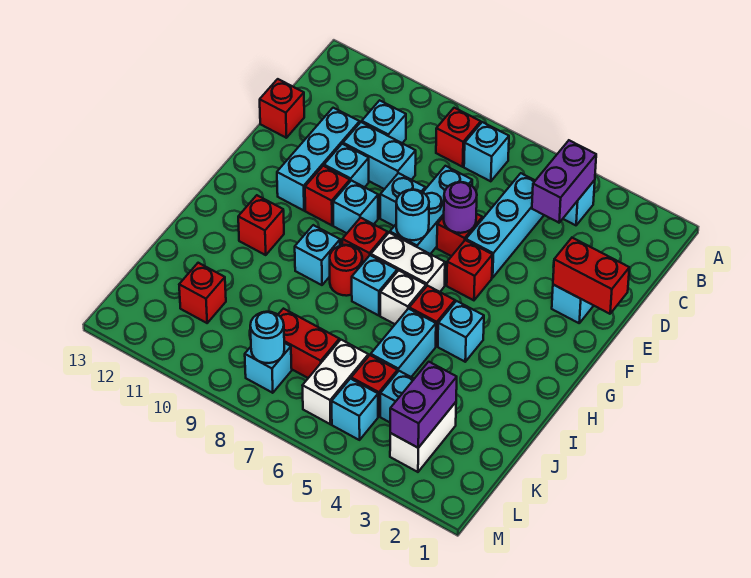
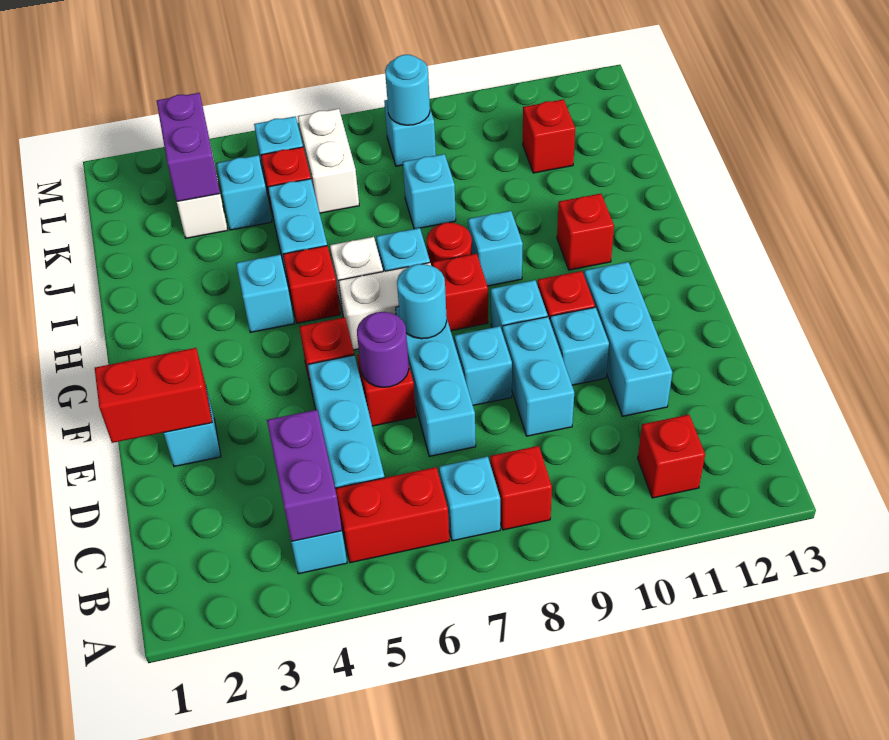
cyan brick C10 level 1 -> cyan brick J8 level 1
cyan brick D9:D10 level 1 -> cyan brick D9:E9 level 1
red brick D13 level 1 -> red brick B11 level 1
red brick K7:K8 level 1 -> red brick B5:B6 level 1

